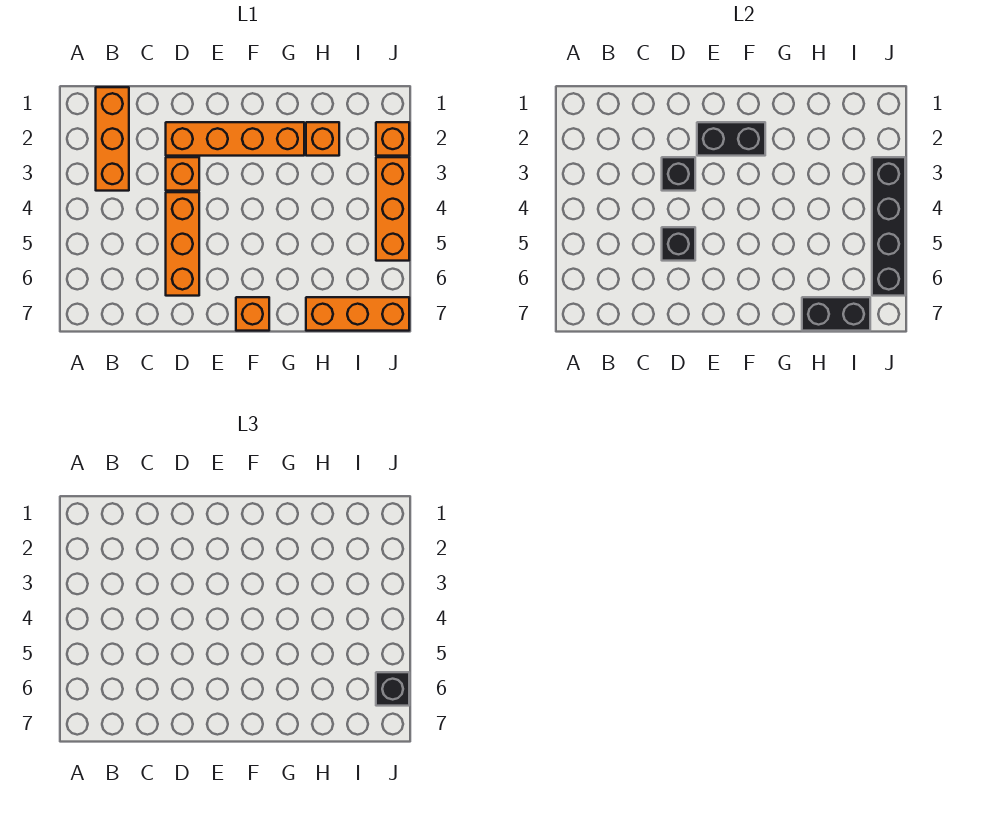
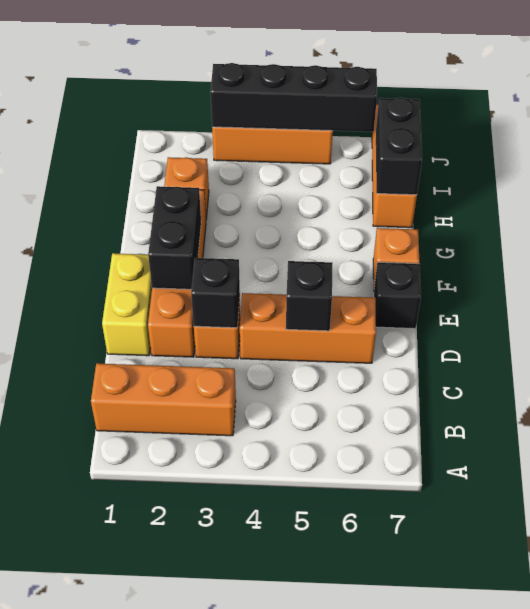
none -> yellow brick D1:E1 level 1
orange brick J2 level 1 -> none
black brick J6 level 3 -> black brick E7 level 1

